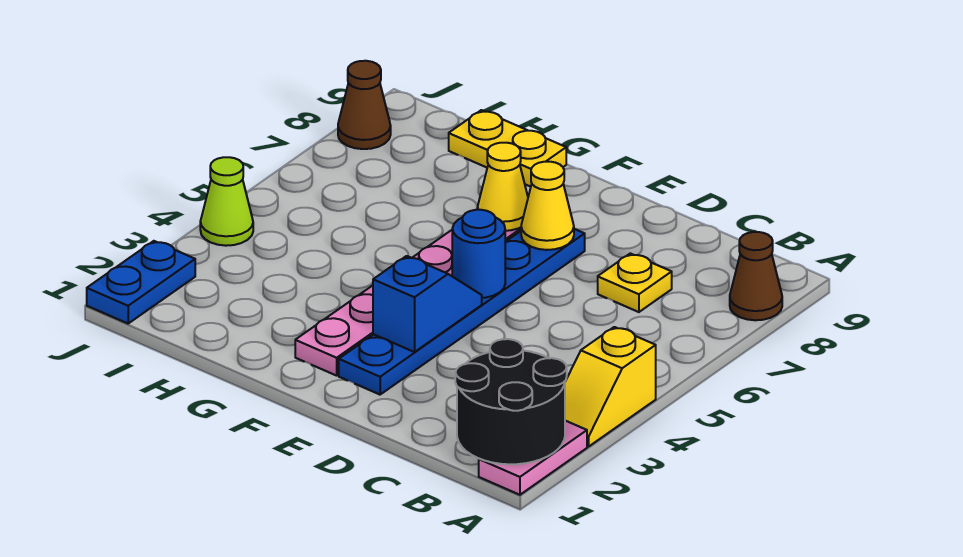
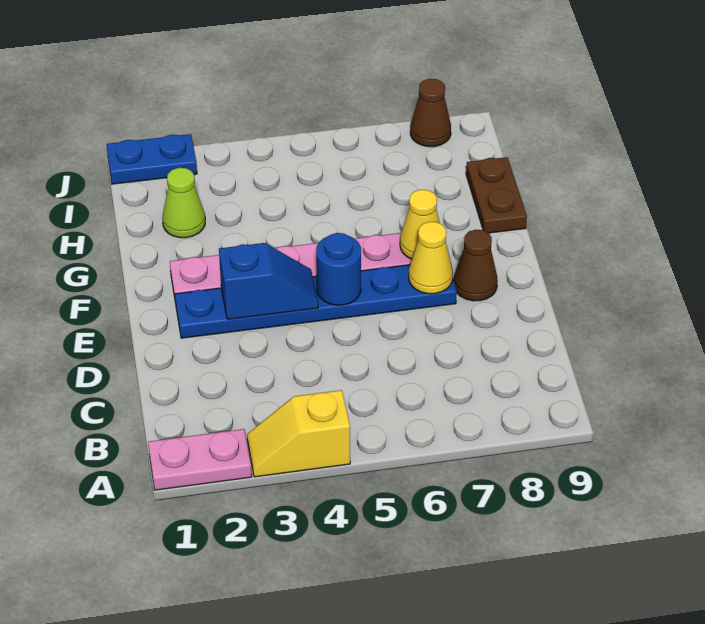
black round brick A1:B2 level 2 -> none
brown cone A8 level 1 -> brown cone E8 level 1
yellow plate C7 level 1 -> none
yellow plate G9:H9 level 1 -> brown plate G9:H9 level 1
lime cone J4 level 1 -> lime cone H2 level 1

